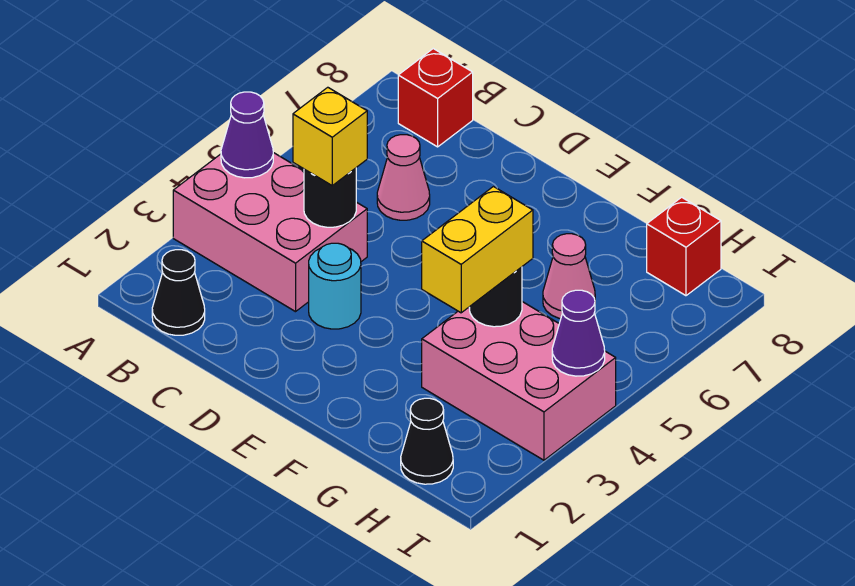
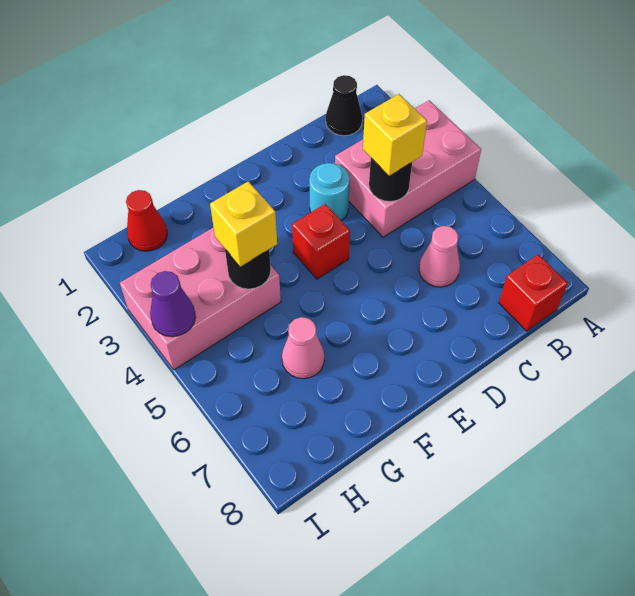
purple cone A4 level 2 -> none
yellow brick G3:G4 level 3 -> yellow brick G4 level 3
black cone H1 level 1 -> red cone H1 level 1
red brick H8 level 1 -> red brick E4 level 1

